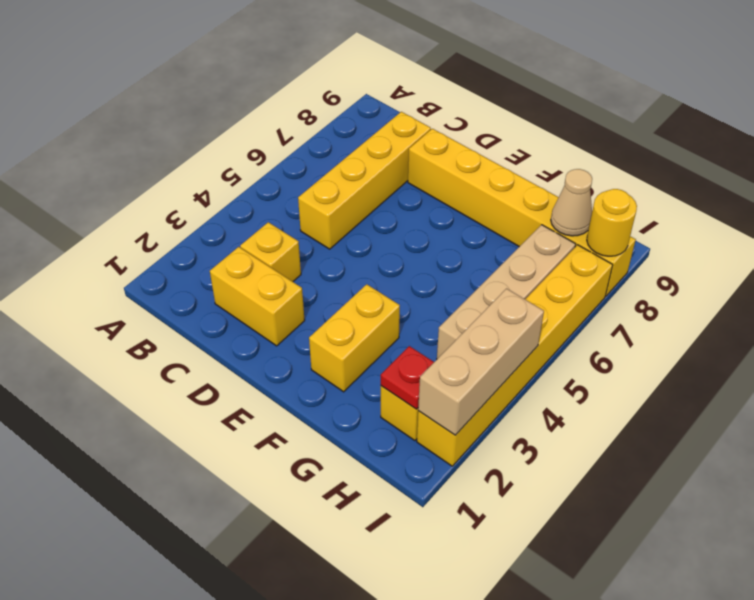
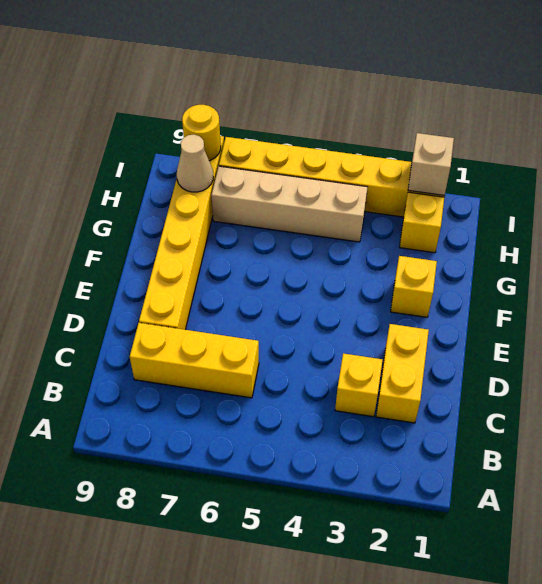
yellow brick C5:C8 level 1 -> yellow brick C6:C8 level 1
yellow brick F2:F3 level 1 -> yellow brick F2 level 1
red plate H2 level 2 -> none
tan brick I2:I4 level 2 -> tan brick I2 level 2

